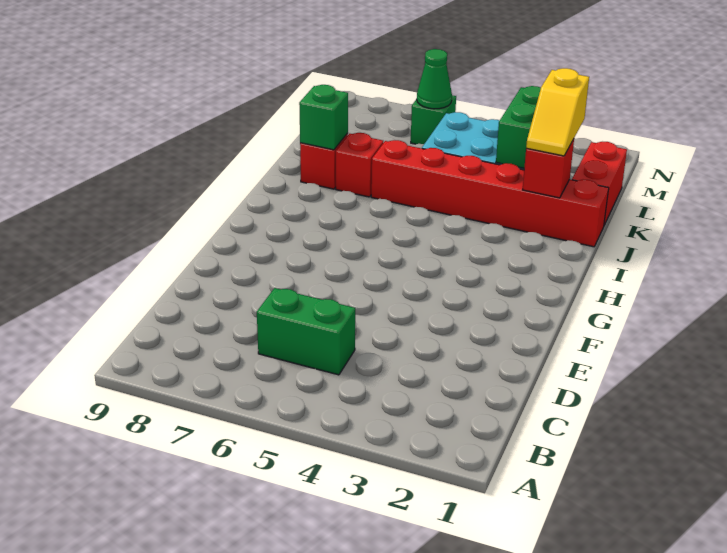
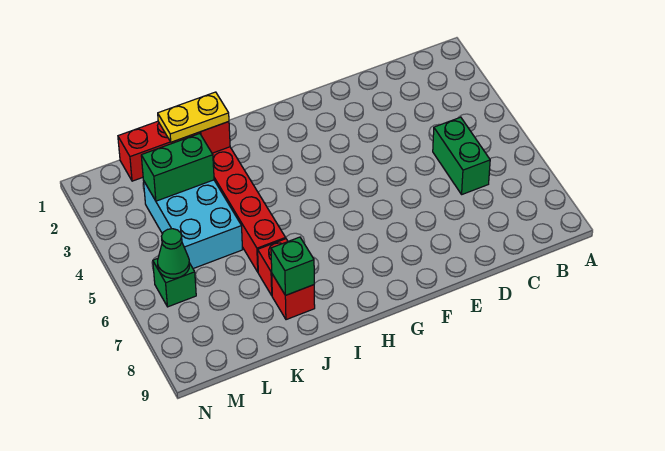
yellow slope J2:K2 level 3 top K -> yellow plate J2:K2 level 3

